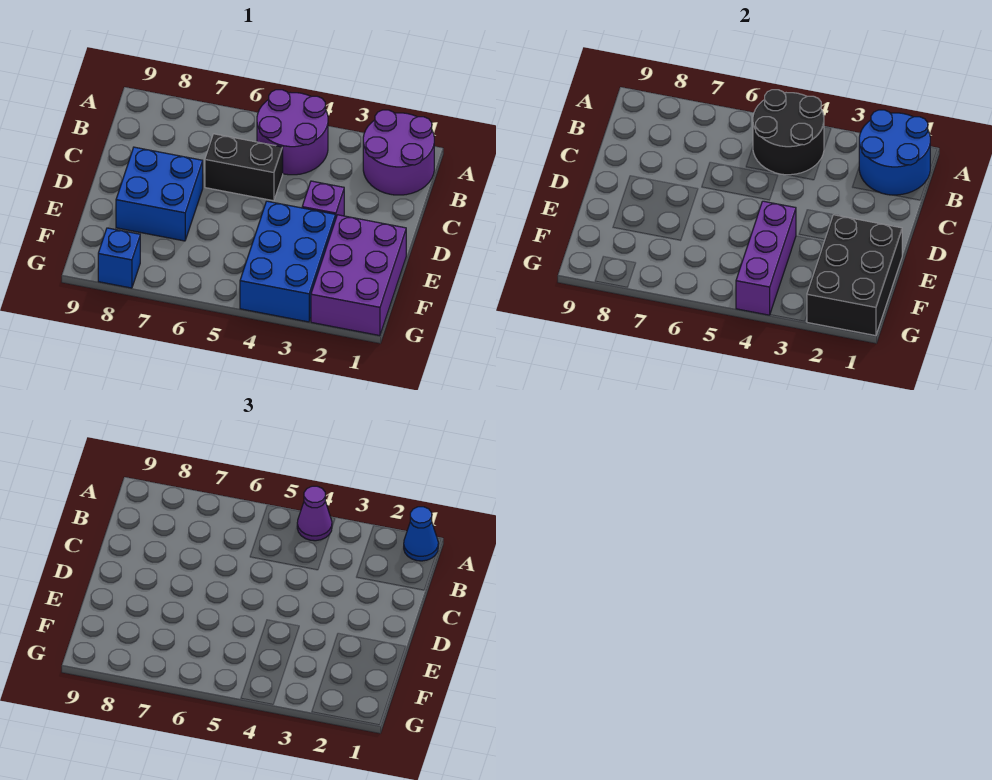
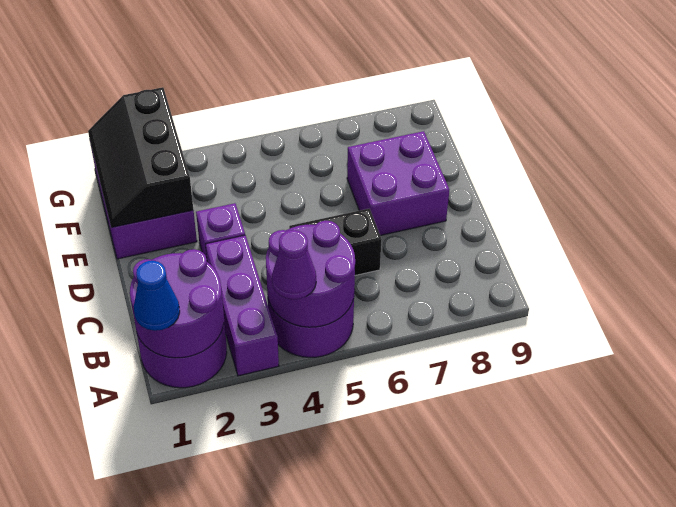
blue round brick A1:B2 level 2 -> purple round brick A1:B2 level 2
black round brick A4:B5 level 2 -> purple round brick A4:B5 level 2
blue brick D7:E8 level 1 -> purple brick D7:E8 level 1
black brick E1:G2 level 2 -> black slope E1:G2 level 2 top 2
blue brick E3:G4 level 1 -> none
purple brick E4:G4 level 2 -> purple brick A3:C3 level 1
blue brick G8 level 1 -> none

